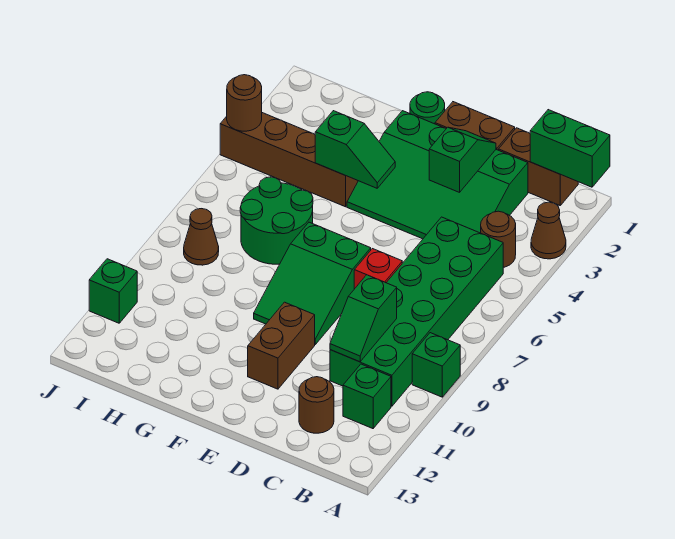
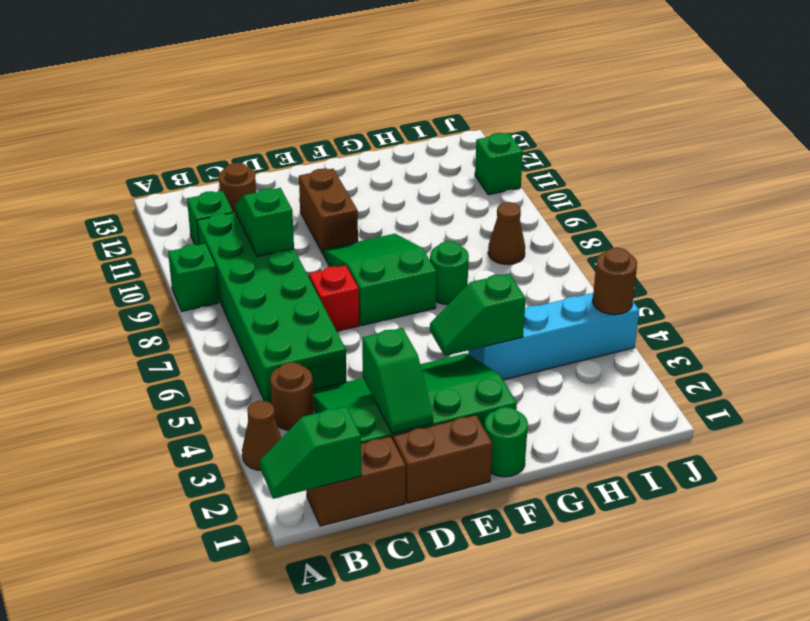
green brick A1:B1 level 2 -> green slope A1:B1 level 2 top B
brown brick G4:J4 level 1 -> cyan brick G4:J4 level 1
green round brick G6:H7 level 1 -> green round brick G7 level 1

